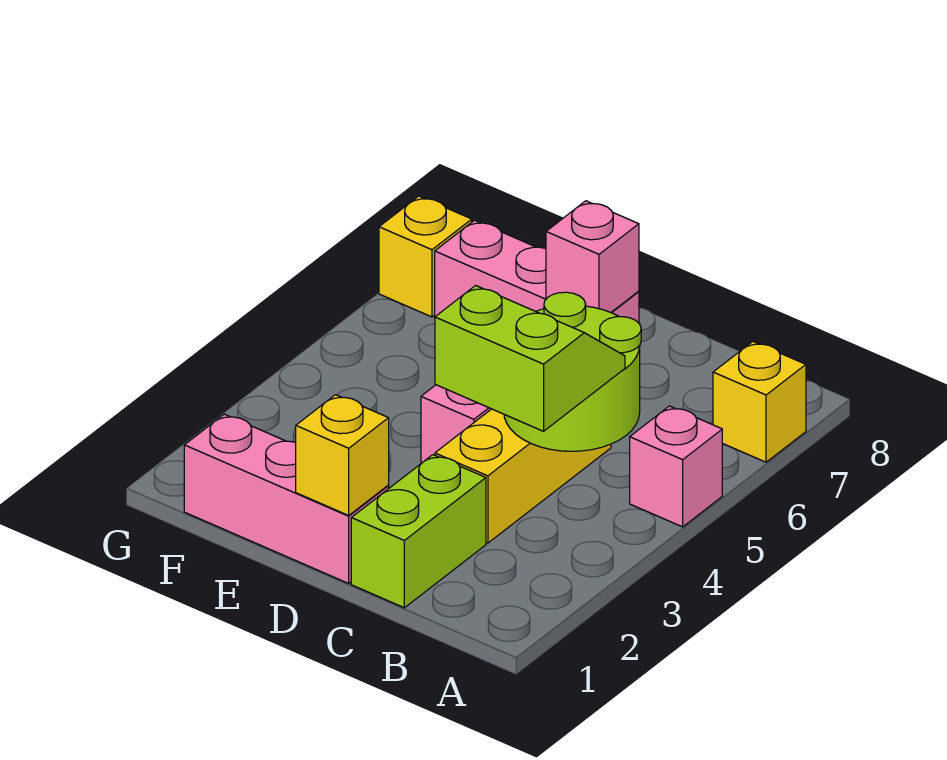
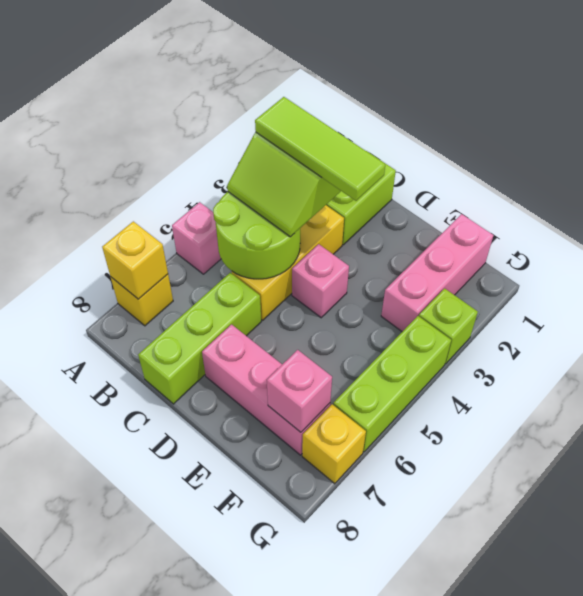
none -> lime tile B3:D3 level 4
none -> lime brick C6:C8 level 1
pink brick D1:F1 level 1 -> pink brick F1:F3 level 1
yellow brick D1 level 2 -> yellow brick A7 level 2
pink brick D7 level 2 -> pink brick F7 level 2
none -> lime brick G3 level 1
none -> lime brick G4:G6 level 1

